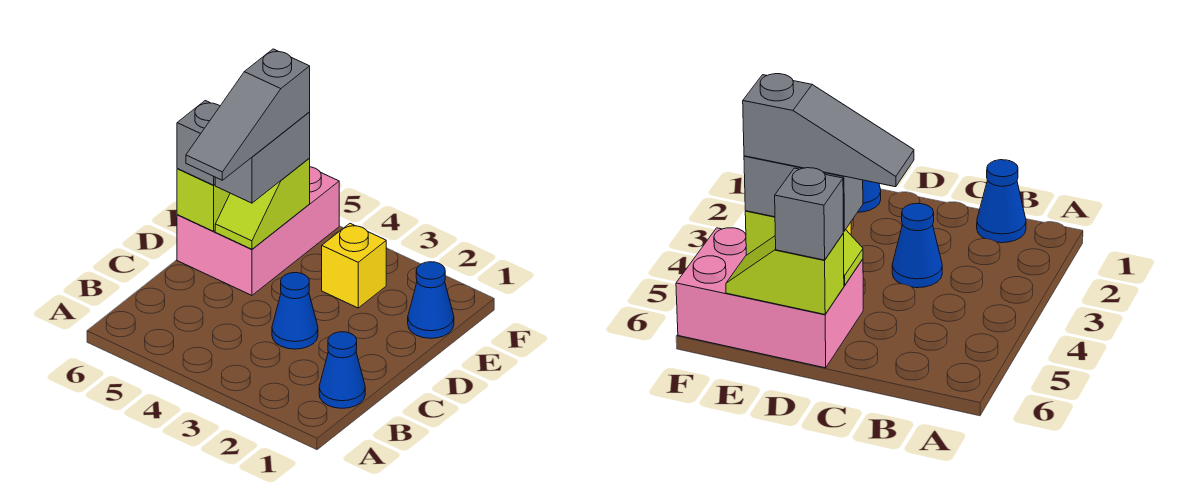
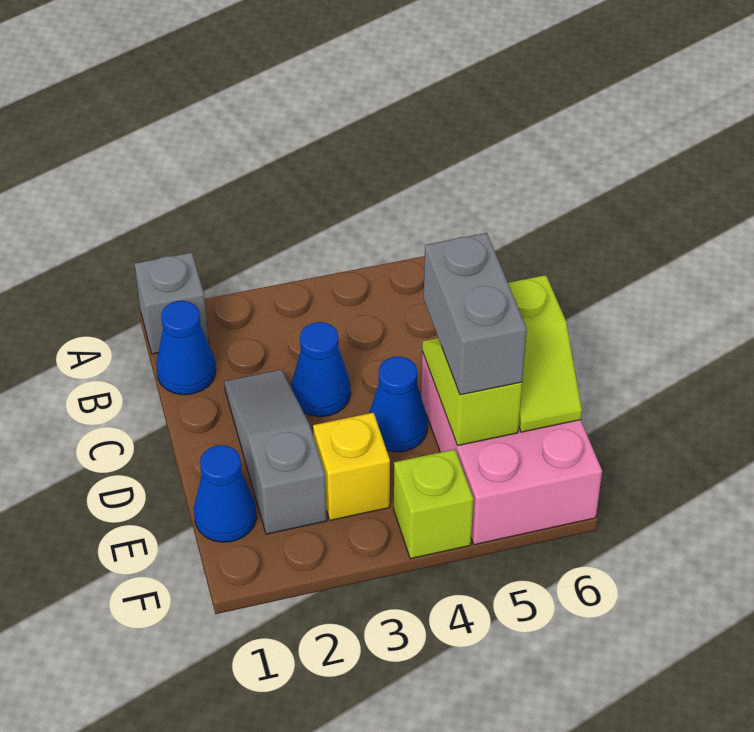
grey slope C5:E5 level 4 top E -> grey slope C2:E2 level 1 top E
none -> blue cone D4 level 1
grey brick D6 level 3 -> grey brick A1 level 1
none -> lime brick F4 level 1

